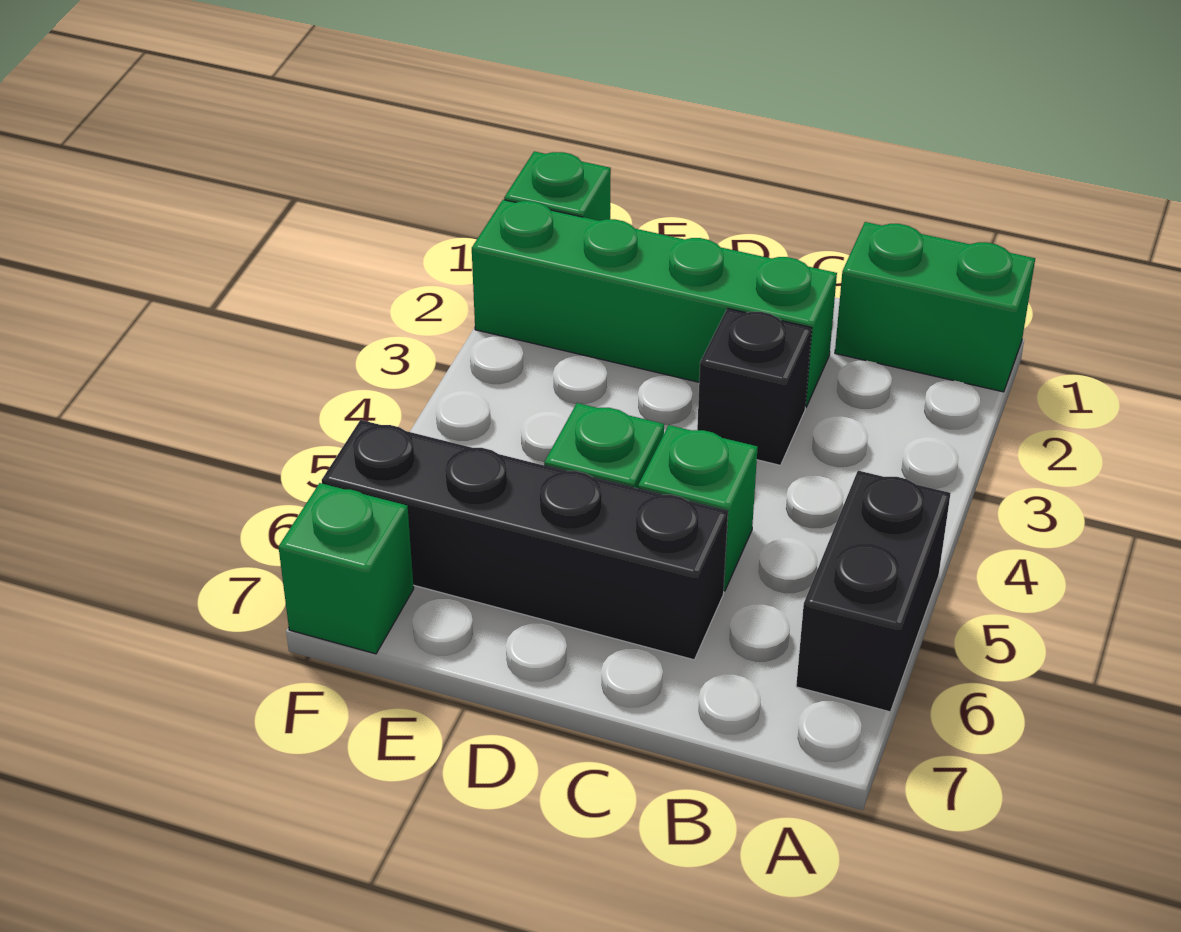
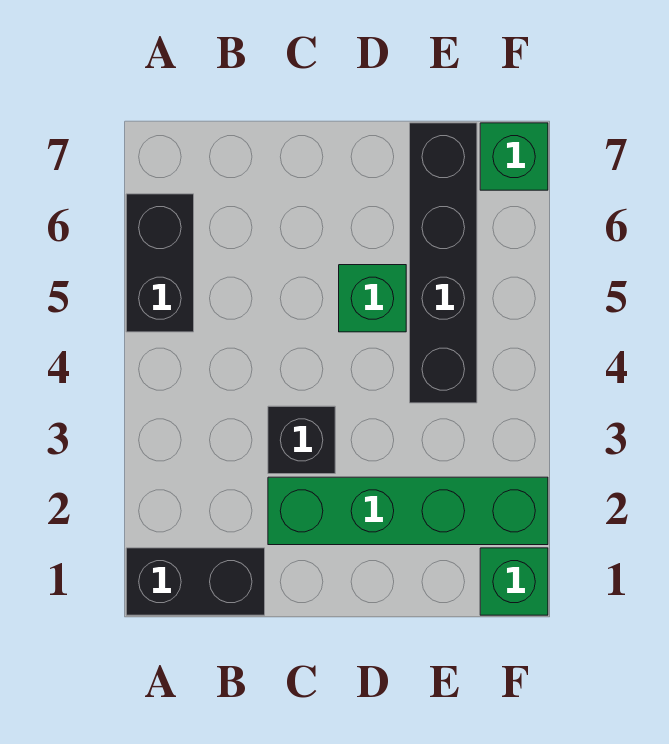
green brick A1:B1 level 1 -> black brick A1:B1 level 1
green brick C5 level 1 -> none
black brick C6:F6 level 1 -> black brick E4:E7 level 1

